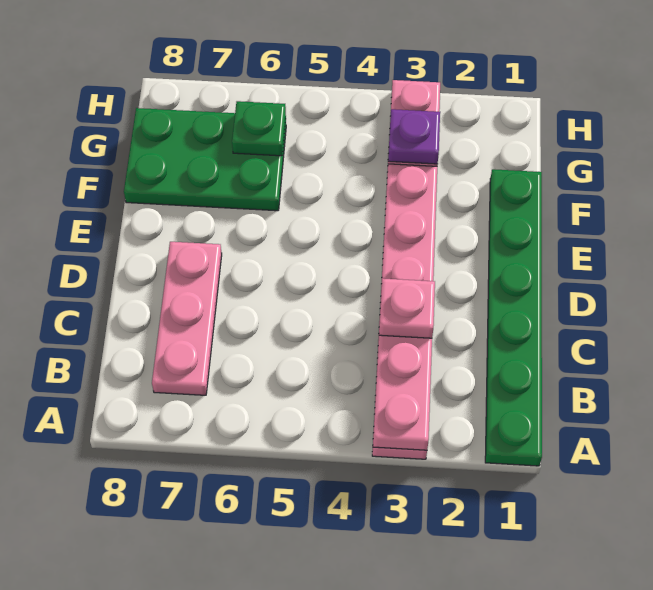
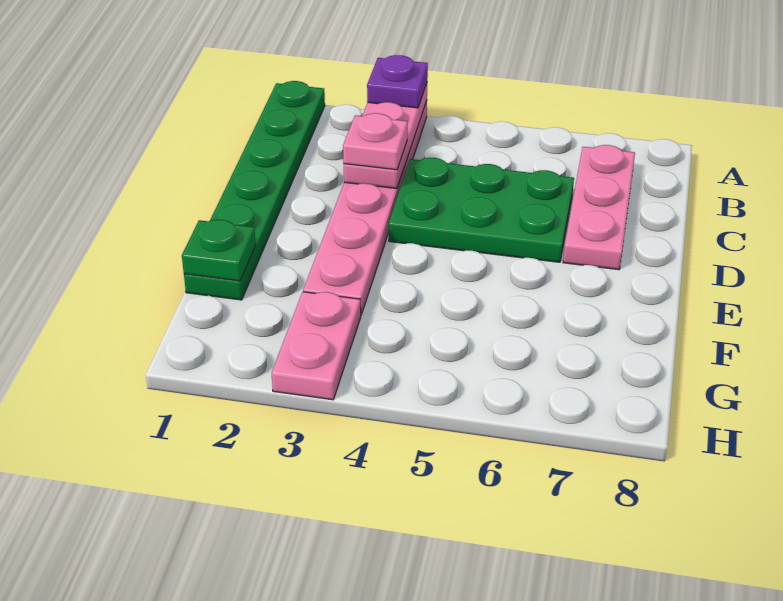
green plate F6:G8 level 1 -> green plate C4:D6 level 1
purple plate G3 level 2 -> purple plate A3 level 3
green plate G6 level 2 -> green plate F1 level 2

